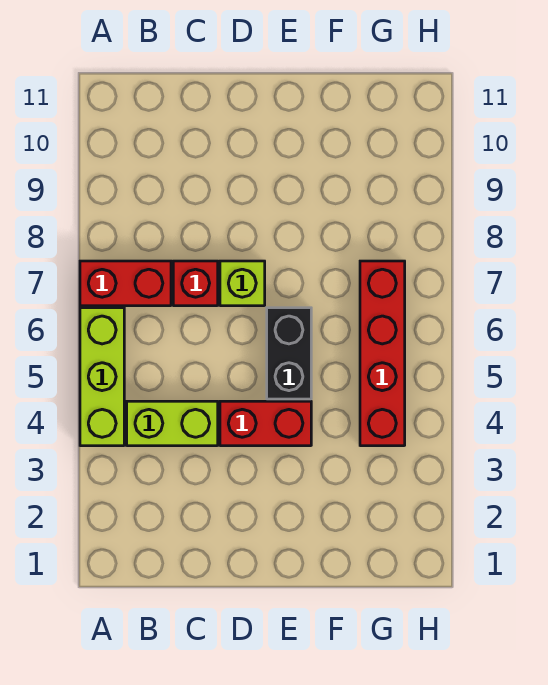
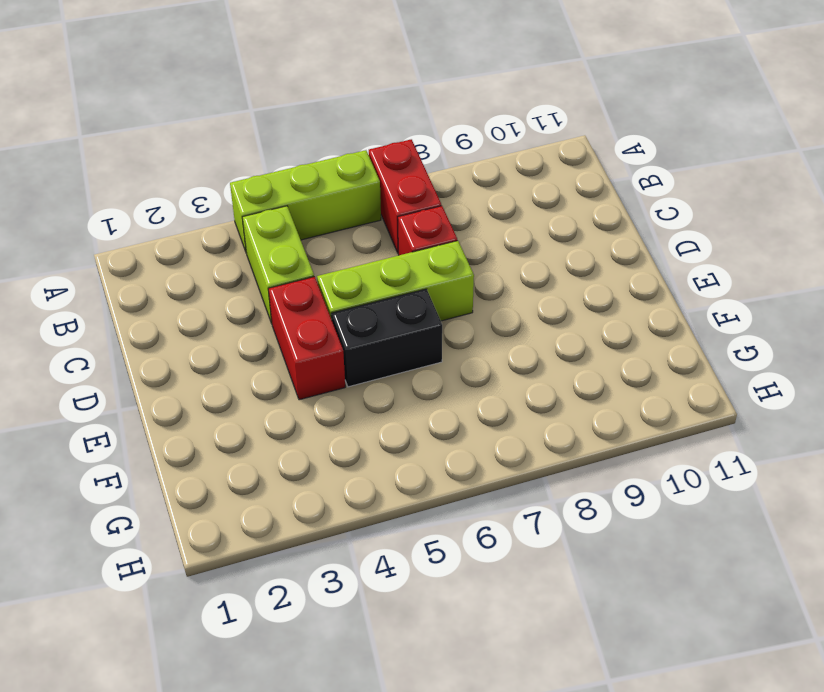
lime brick D7 level 1 -> lime brick D5:D7 level 1
red brick G4:G7 level 1 -> none

